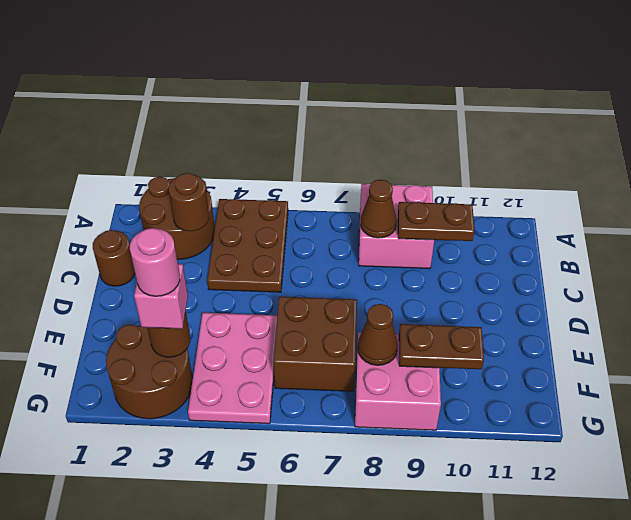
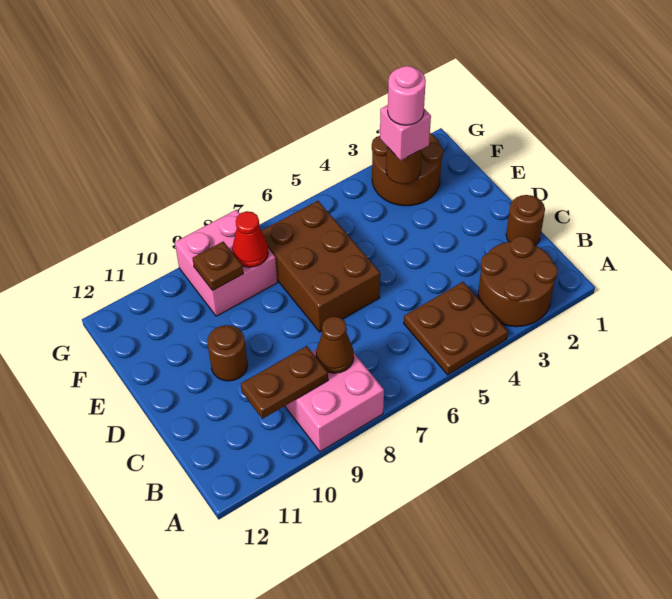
brown plate A4:C5 level 1 -> brown plate A4:B5 level 1
brown round brick B3 level 2 -> brown round brick D10 level 1
pink plate E4:G5 level 1 -> none
brown brick E6:F7 level 1 -> brown brick D6:F7 level 1
brown cone F8 level 2 -> red cone F8 level 2
brown plate F9:F10 level 2 -> brown plate F9 level 2

